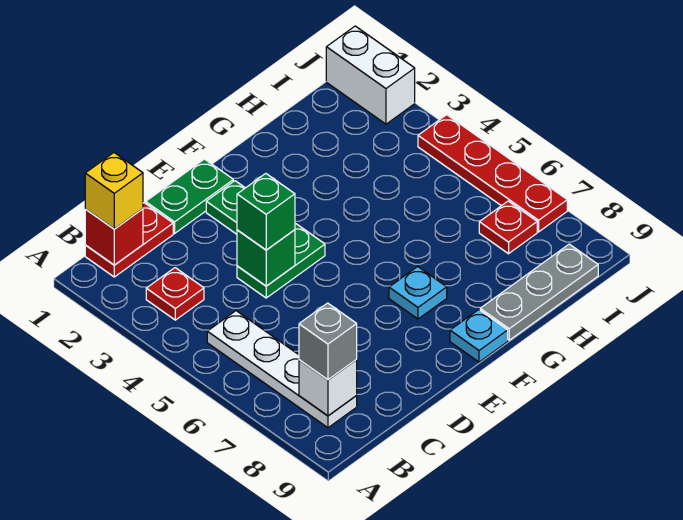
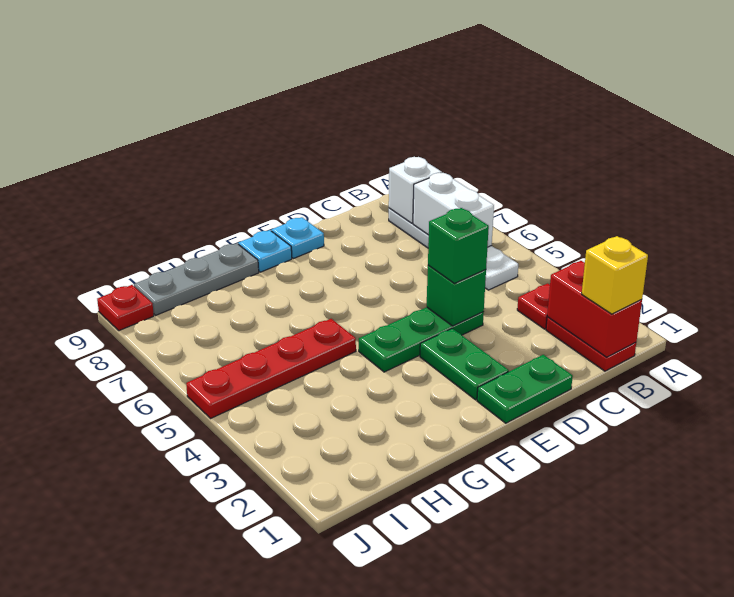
red plate B1:C1 level 1 -> red plate B1:B2 level 1
red brick B1 level 2 -> red brick B1:B2 level 2
grey brick B8 level 3 -> none
green plate D4:E4 level 1 -> green plate D4:F4 level 1
cyan plate F7 level 1 -> cyan plate E9 level 1
red plate I7 level 1 -> red plate J9 level 1
white brick J1:J2 level 1 -> white brick B6:B7 level 2
red plate J4:J7 level 1 -> red plate G5:J5 level 1

